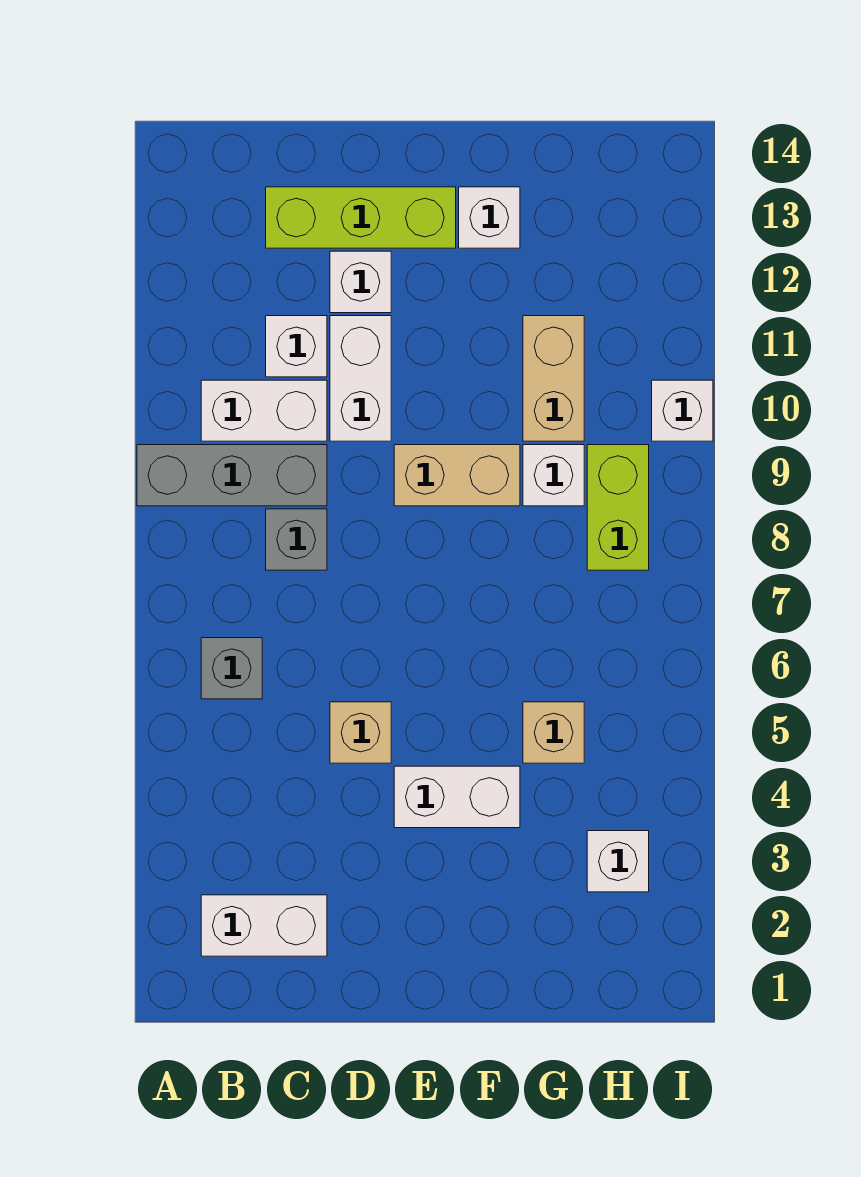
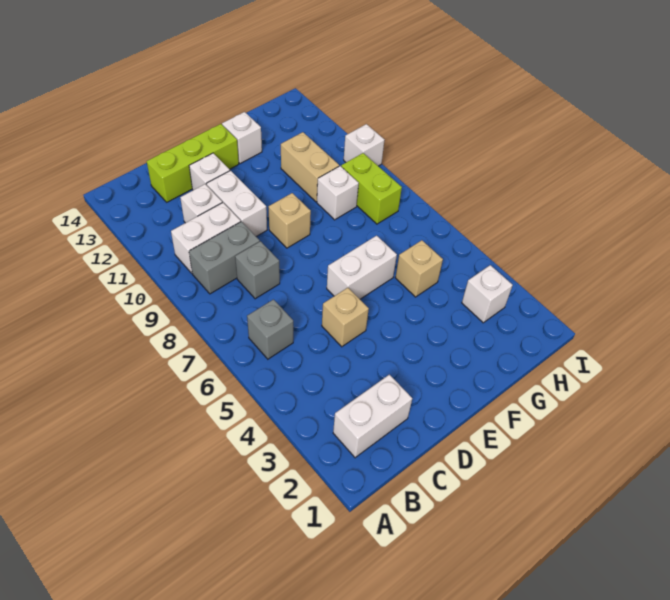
grey brick A9:C9 level 1 -> grey brick B9:C9 level 1
white brick E4:F4 level 1 -> white brick E6:F6 level 1
tan brick E9:F9 level 1 -> tan brick E9 level 1

